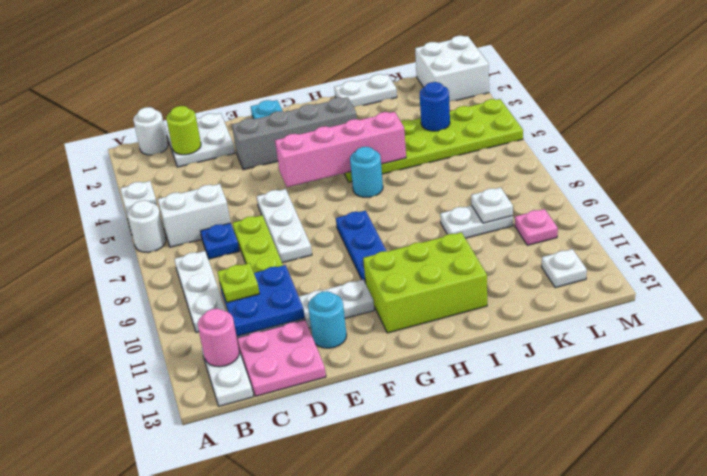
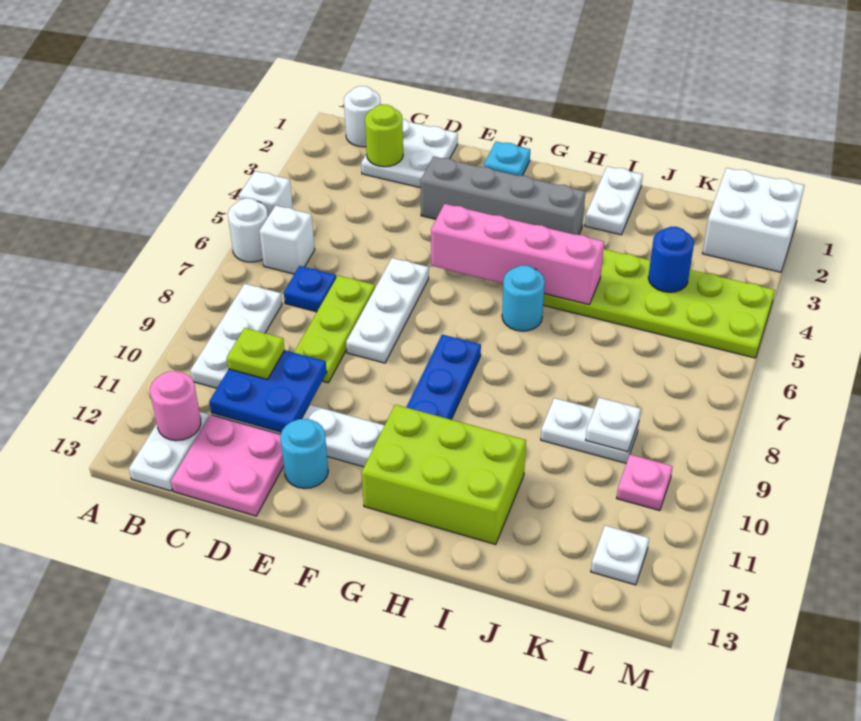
white brick B6:C6 level 1 -> white brick B6 level 1
white plate I1:J1 level 1 -> white plate I1:I2 level 1

